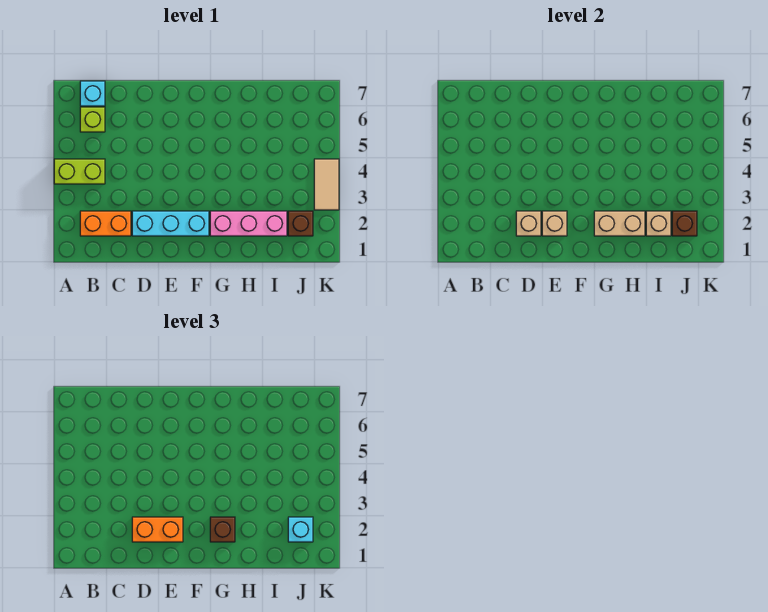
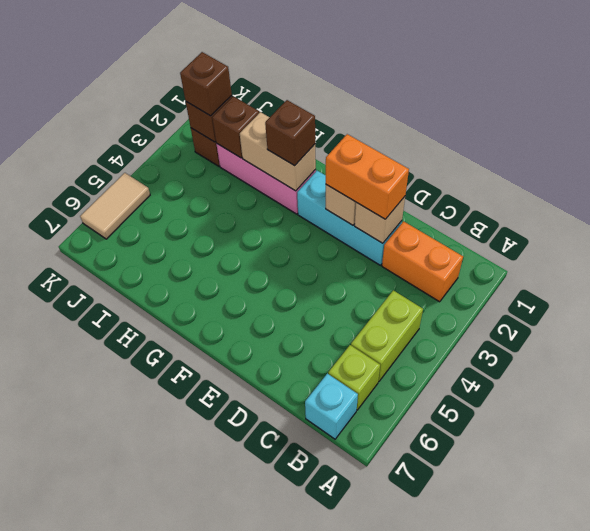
lime brick A4:B4 level 1 -> lime brick B4:B5 level 1
tan brick I2 level 2 -> brown brick I2 level 2
cyan brick J2 level 3 -> brown brick J2 level 3
tan tile K3:K4 level 1 -> tan tile K5:K6 level 1

